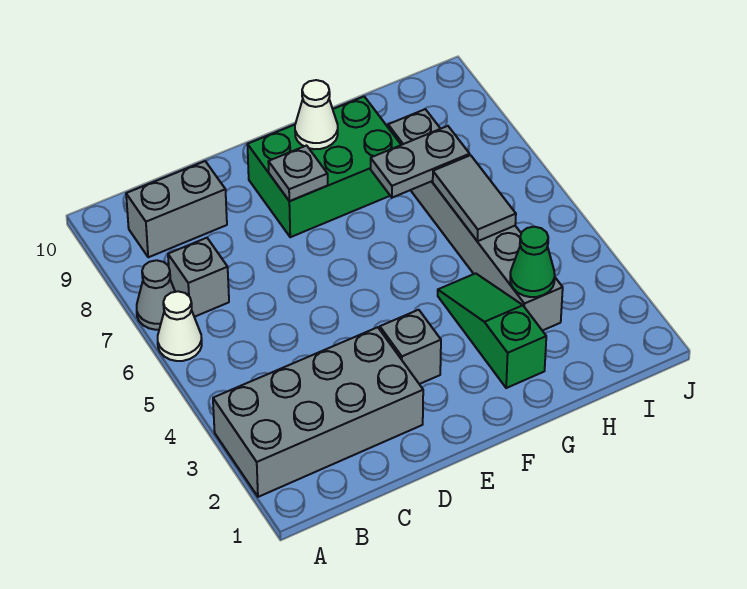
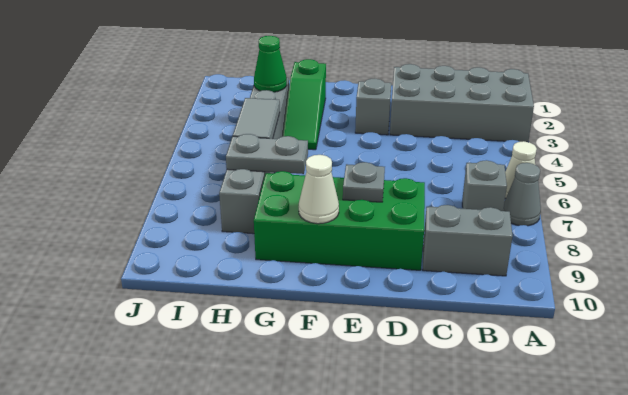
green brick E8:G9 level 1 -> green brick D8:G9 level 1

